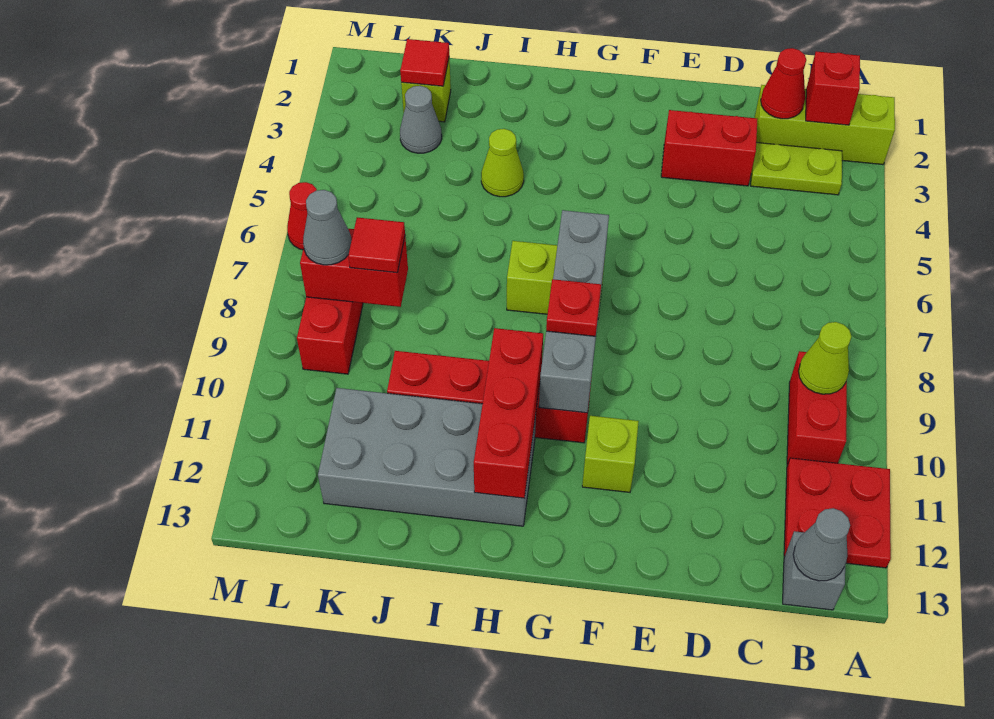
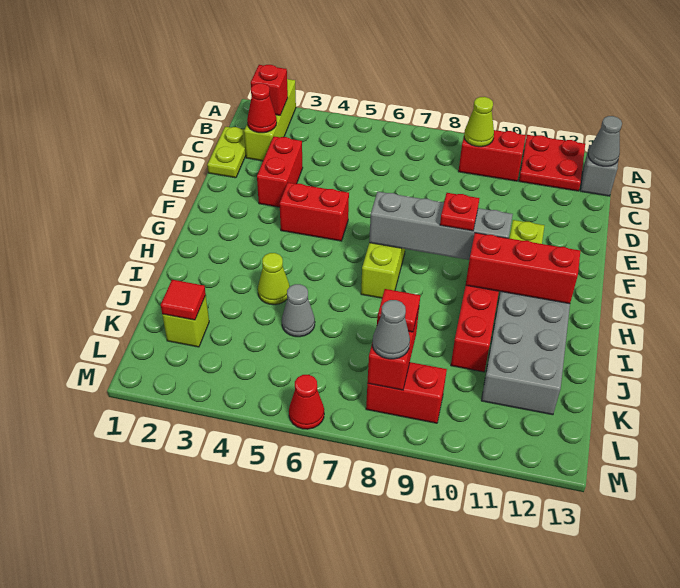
lime plate B3:C3 level 1 -> lime plate C1:D1 level 1
none -> red brick F4:F5 level 1
grey cone K3 level 1 -> grey cone J5 level 1

